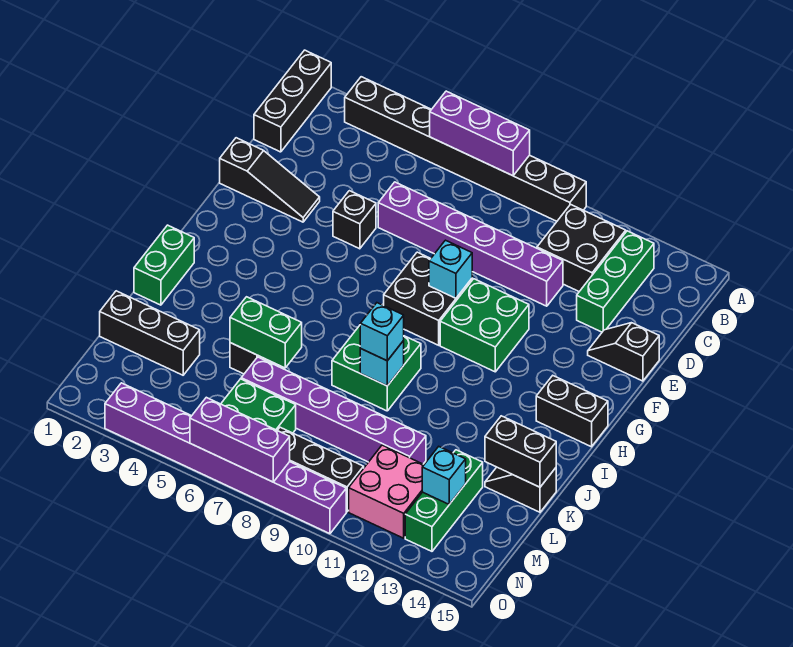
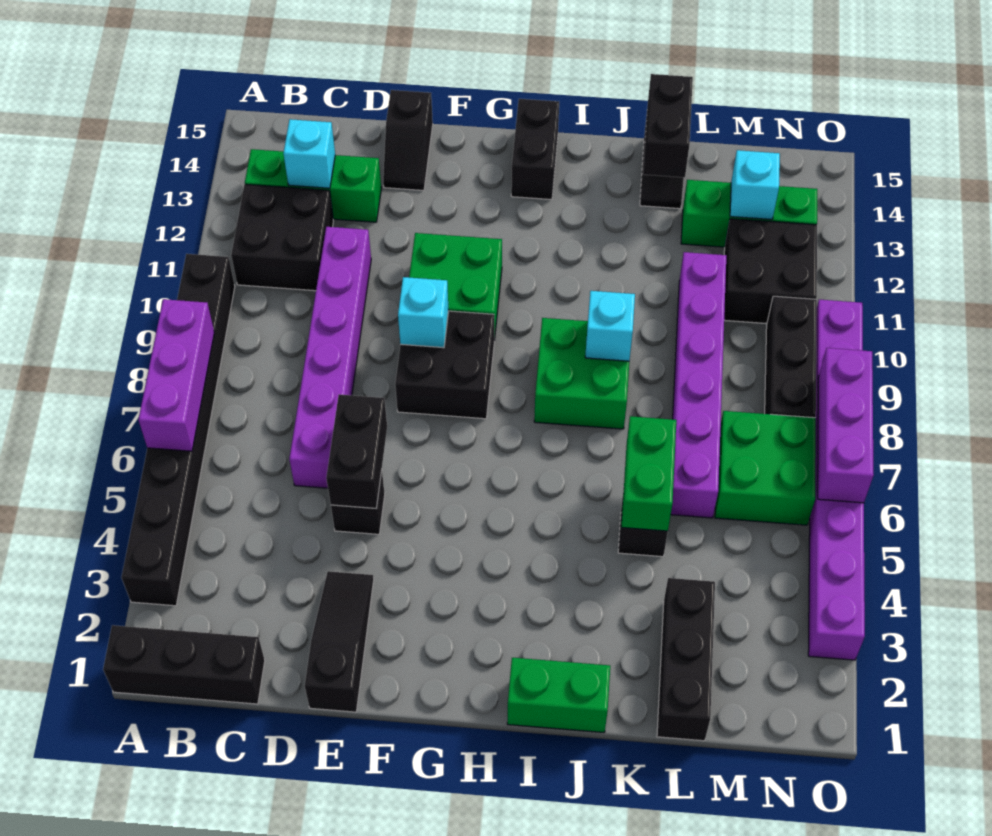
none -> black brick E5:E6 level 2
cyan brick J9 level 3 -> cyan brick C13 level 2
pink brick M11:N12 level 1 -> black brick M11:N12 level 1

